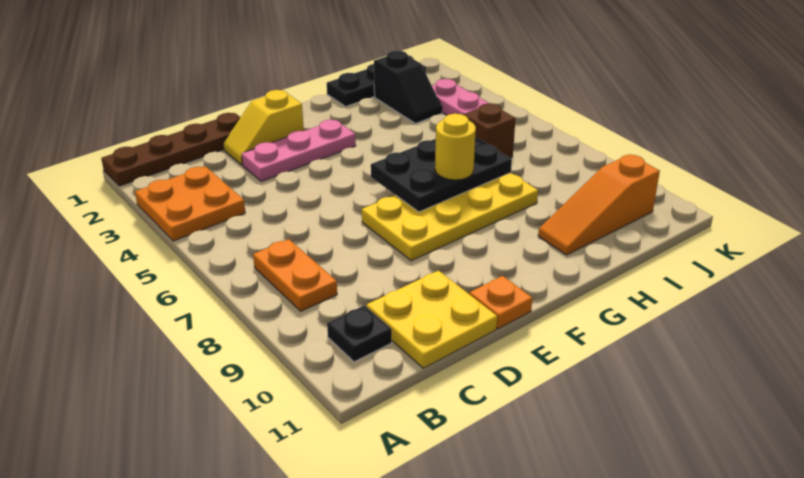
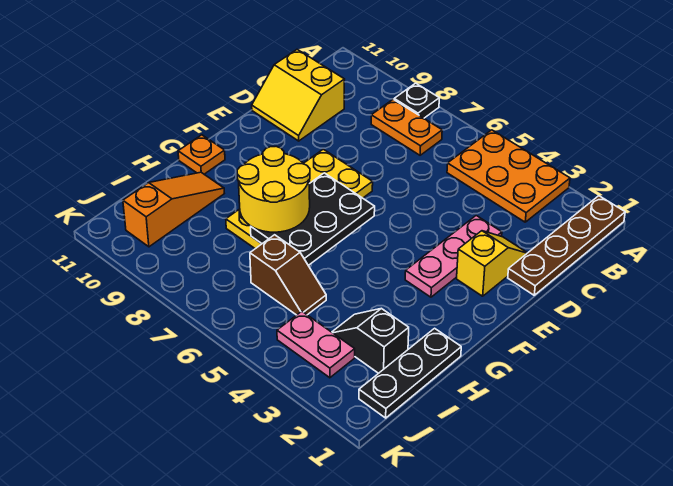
orange plate A3:B4 level 1 -> orange plate A3:B5 level 1
black plate B10 level 1 -> black plate A8 level 1
yellow plate C10:D11 level 1 -> yellow slope C10:D11 level 1 top C
orange plate E11 level 1 -> orange plate G11 level 1
yellow round brick G7 level 3 -> yellow round brick G7:H8 level 3

